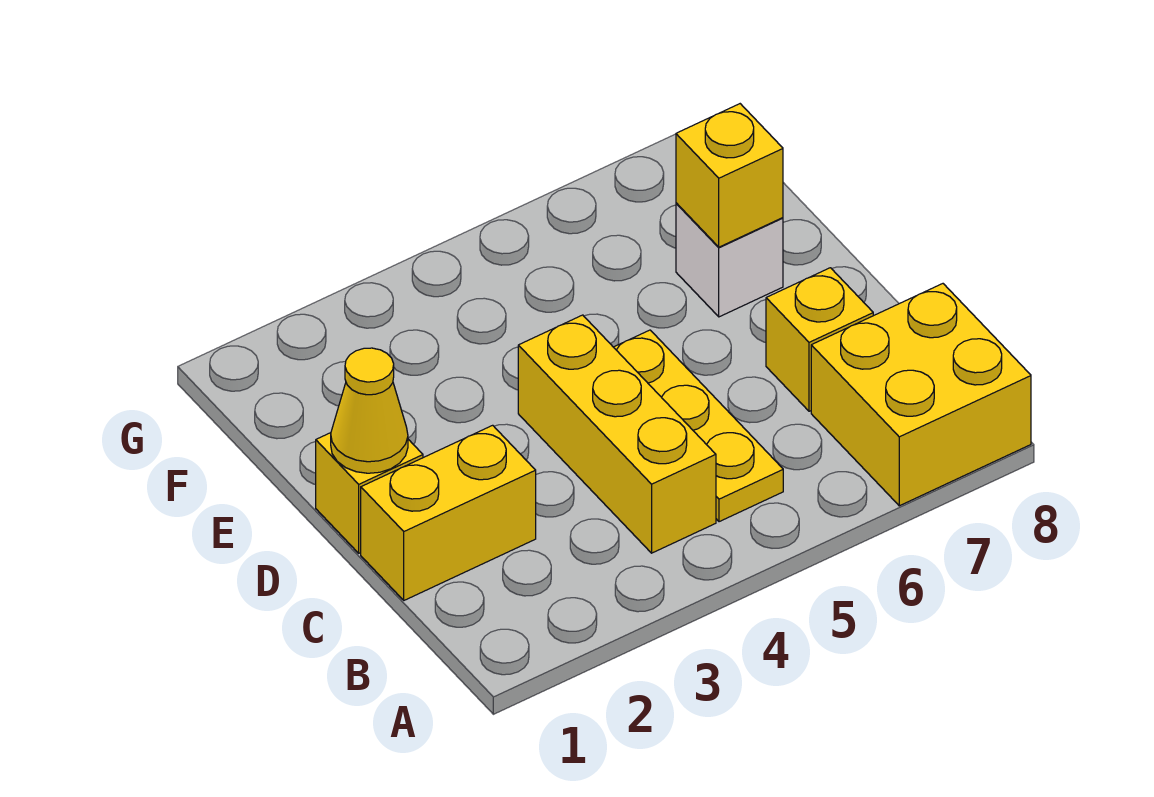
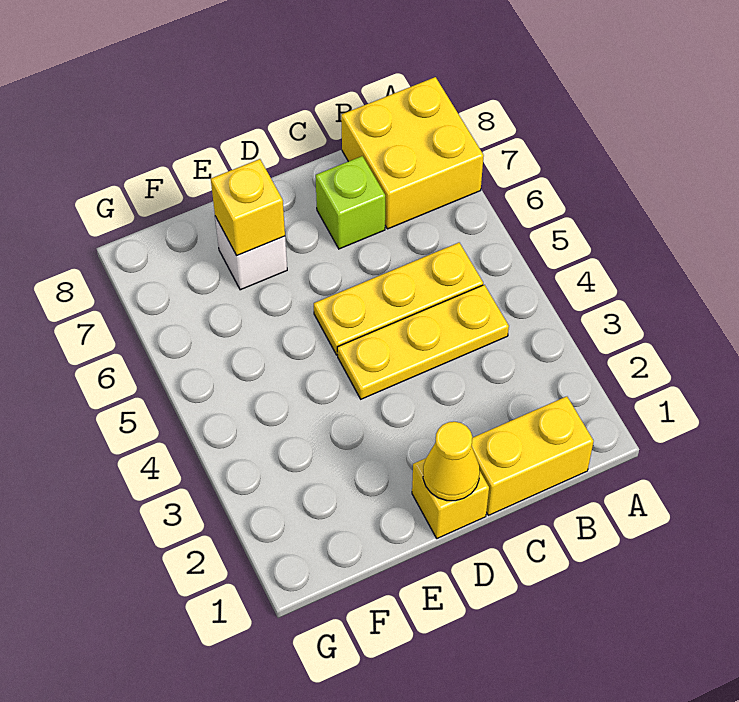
yellow brick B4:D4 level 1 -> yellow plate B4:D4 level 1
yellow brick C1:C2 level 1 -> yellow brick B1:C1 level 1
yellow brick C7 level 1 -> lime brick C7 level 1

